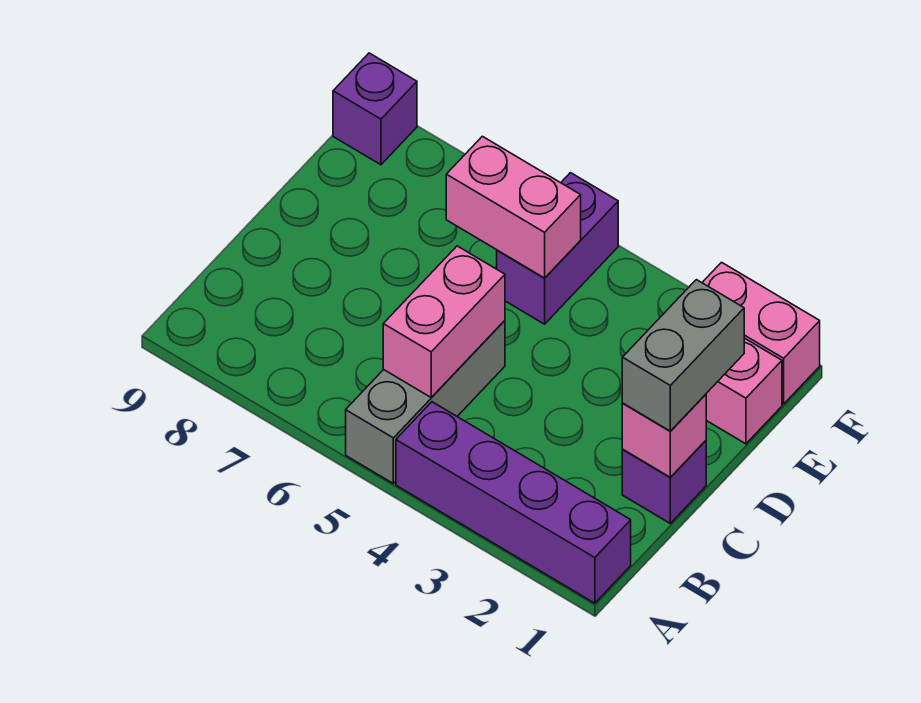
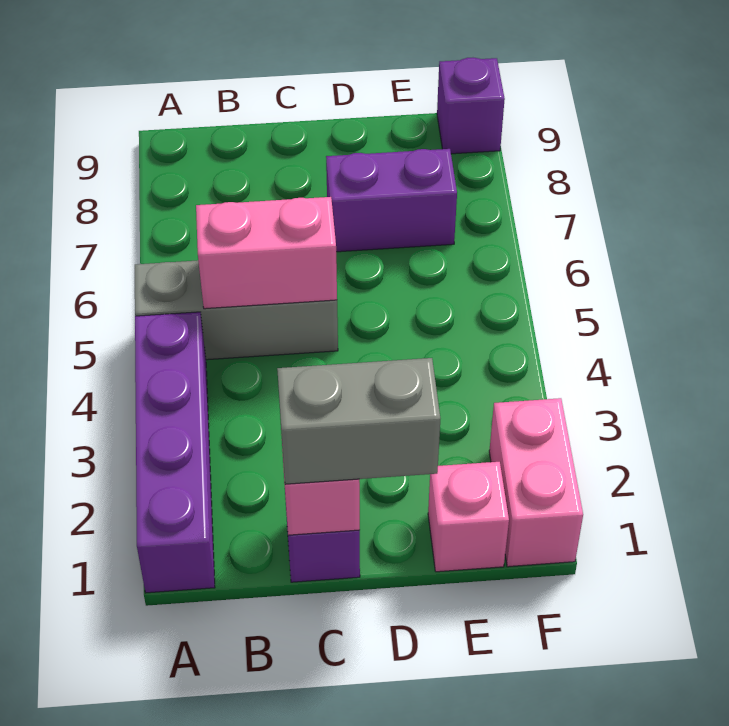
purple brick E5:F5 level 1 -> purple brick D7:E7 level 1
pink brick E5:E6 level 2 -> none

